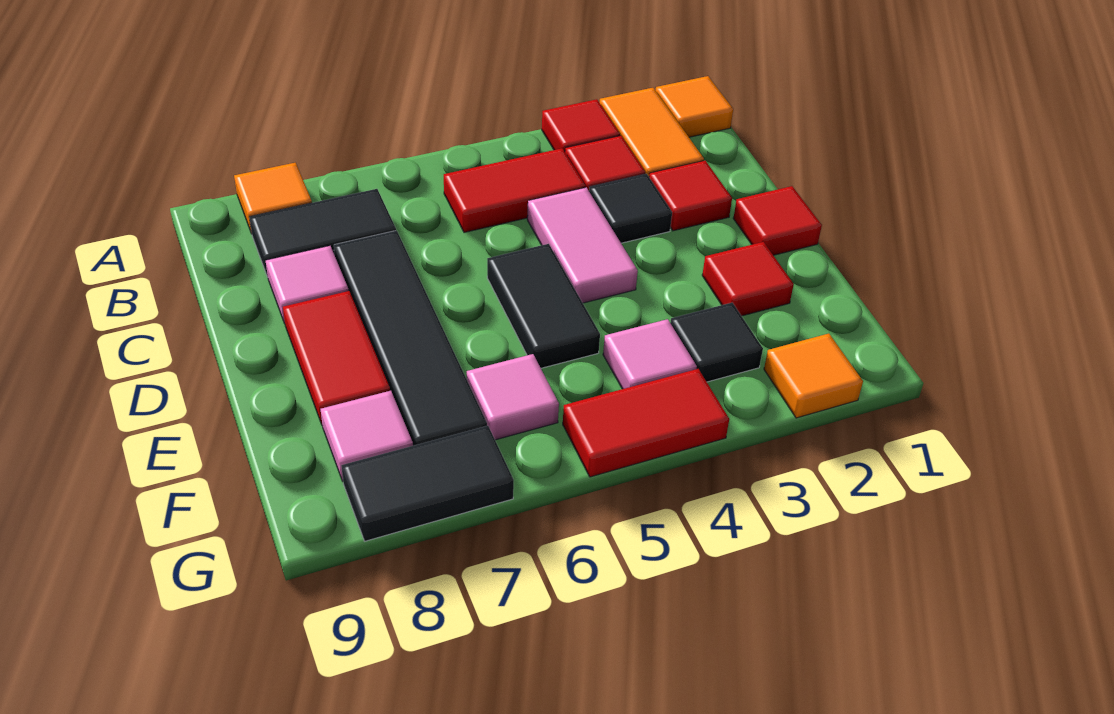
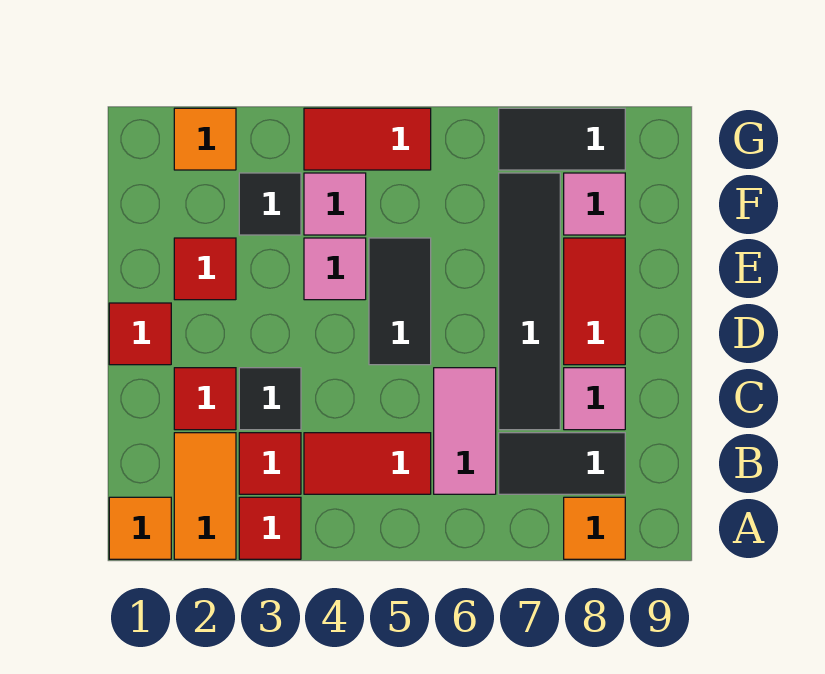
pink tile C4:D4 level 1 -> pink tile B6:C6 level 1
pink tile F6 level 1 -> pink tile E4 level 1

